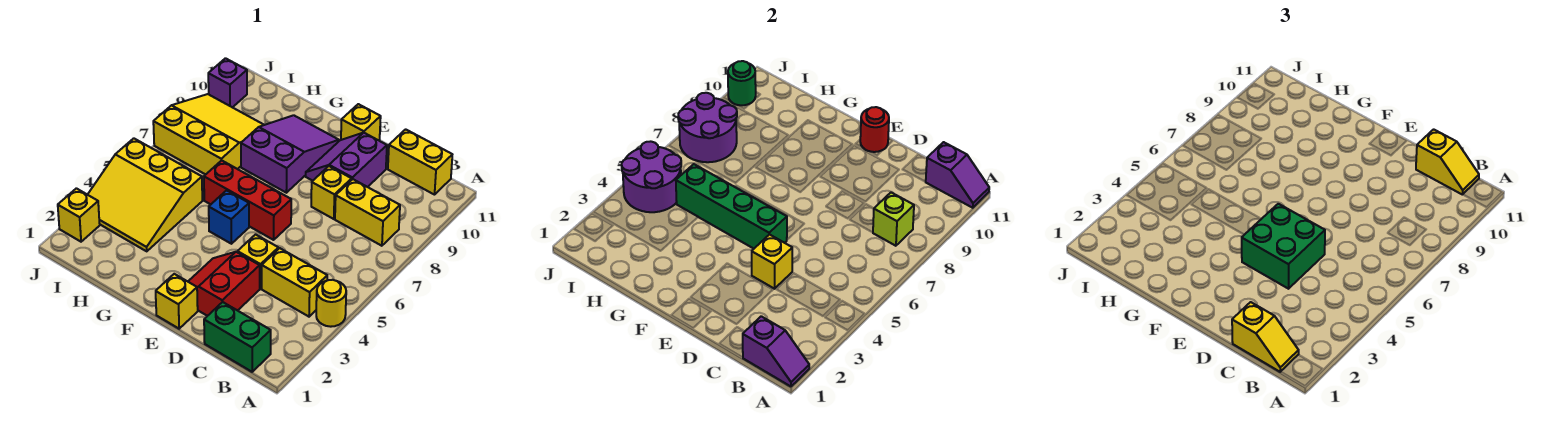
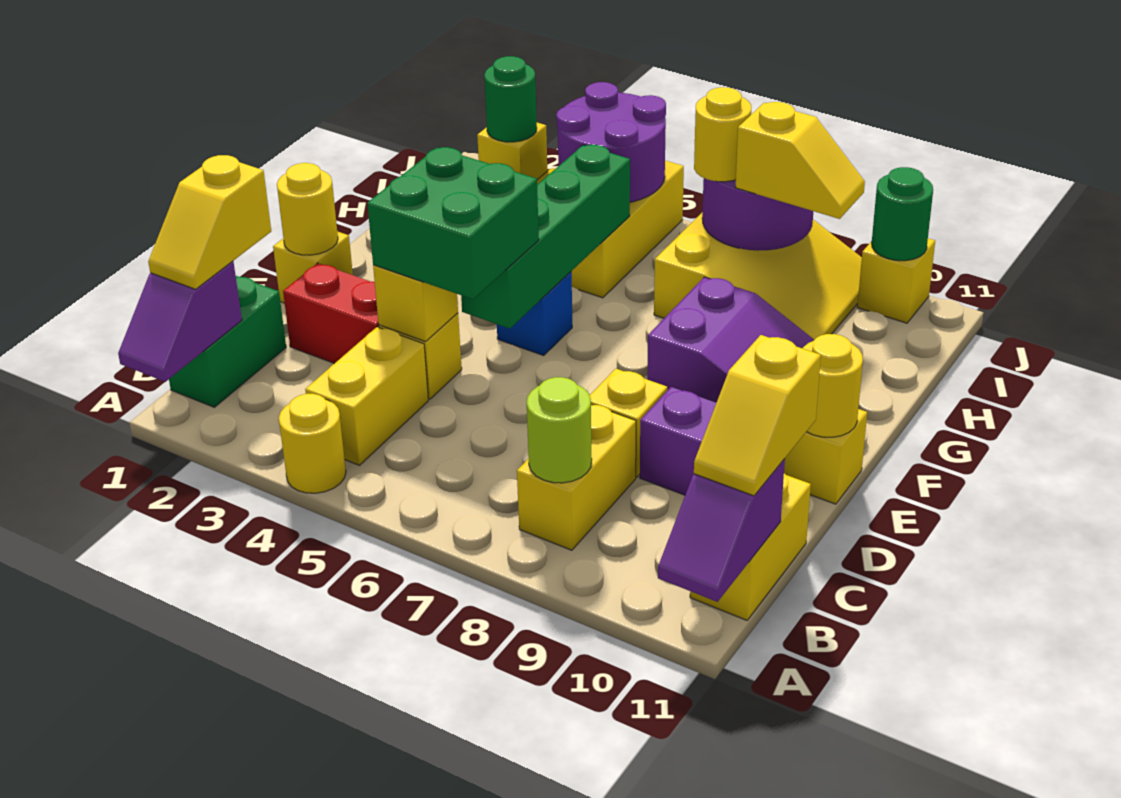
lime brick B8 level 2 -> lime round brick B8 level 2
none -> yellow round brick E1 level 2
red brick E6:G6 level 1 -> none
red round brick E11 level 2 -> yellow round brick E11 level 2
none -> yellow round brick I7 level 3
none -> yellow slope I8:I9 level 3 top 8
none -> green round brick J2 level 2
purple brick J10 level 1 -> yellow brick J10 level 1

